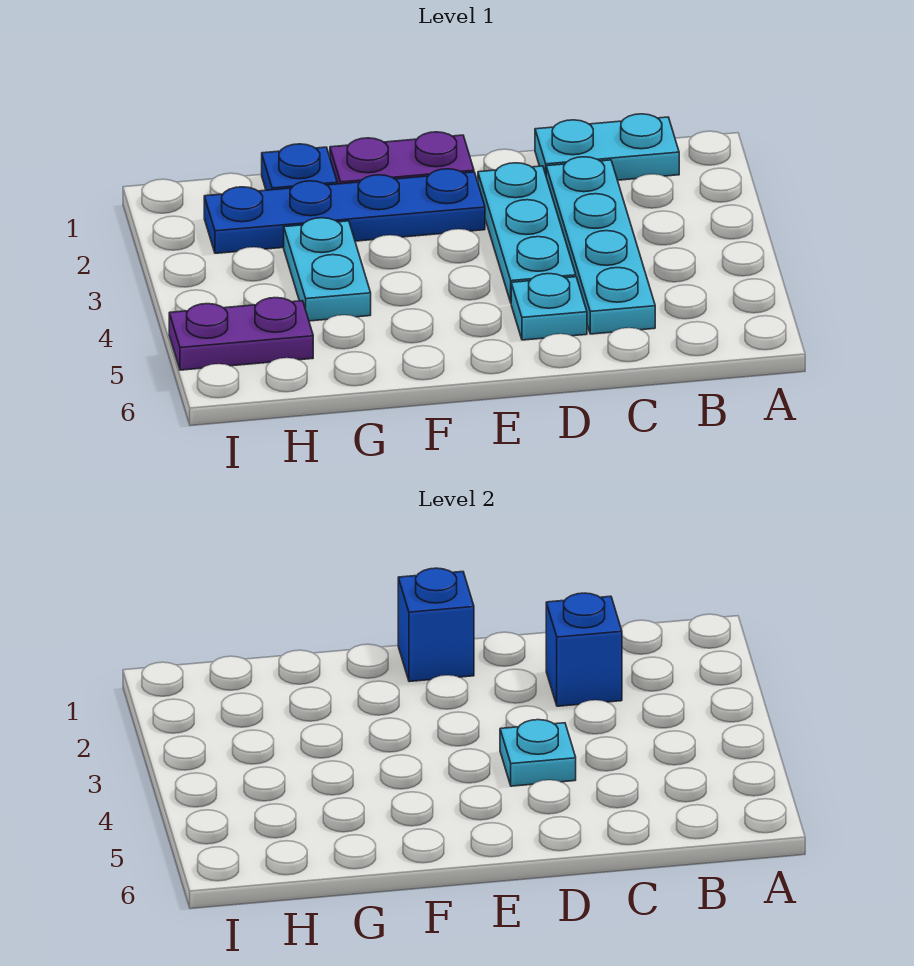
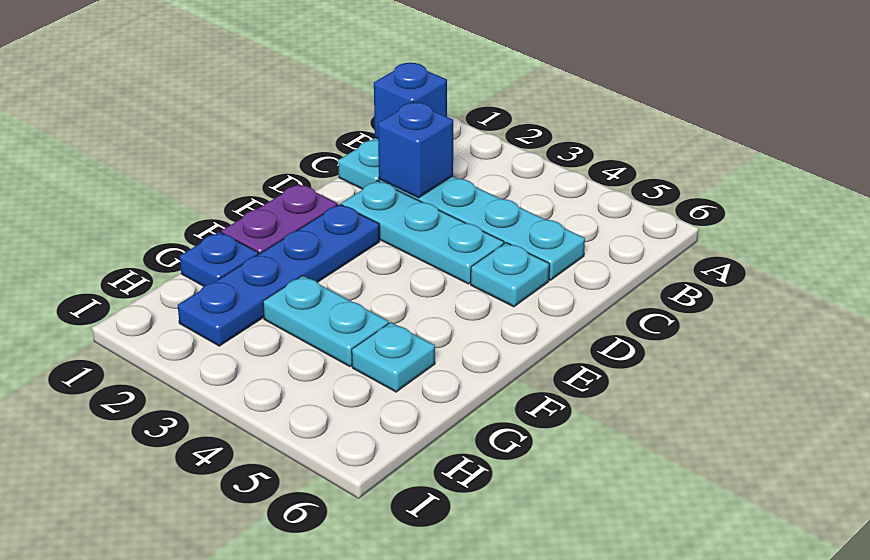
cyan plate D4 level 2 -> cyan plate G5 level 1
blue brick E1 level 2 -> blue brick B1 level 2
purple plate H5:I5 level 1 -> none

